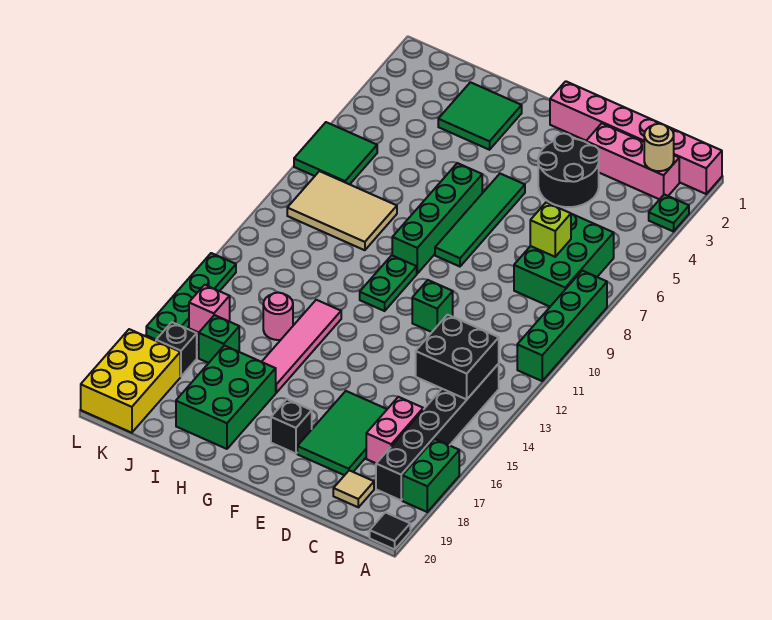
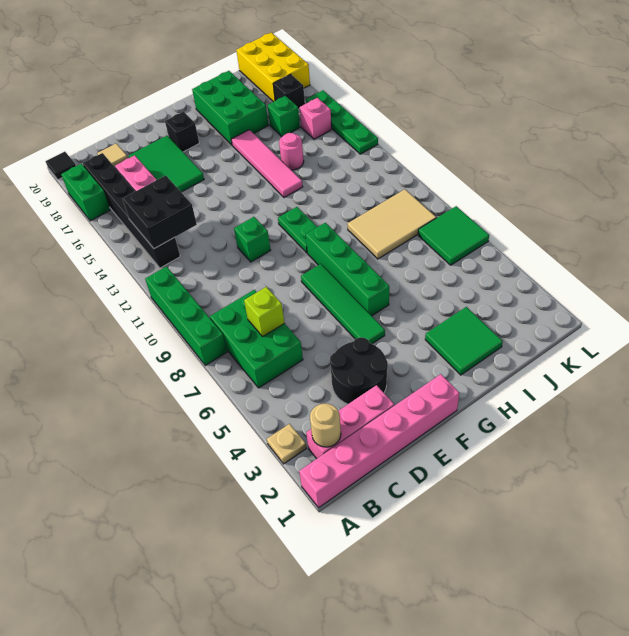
green plate A3 level 1 -> tan plate A3 level 1

